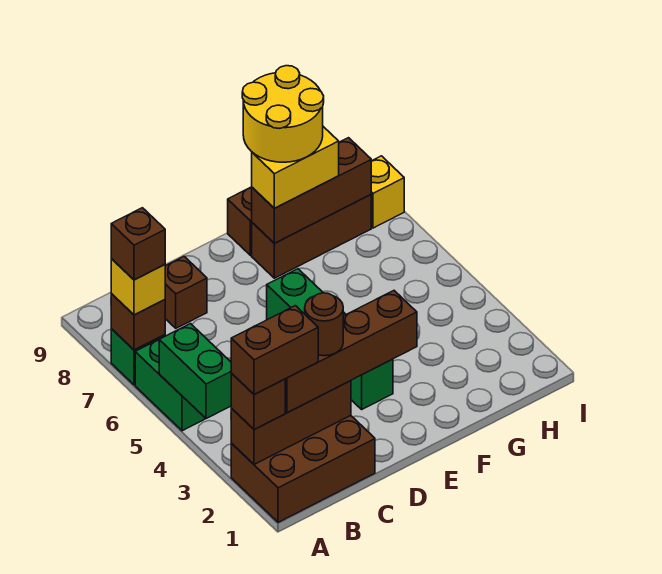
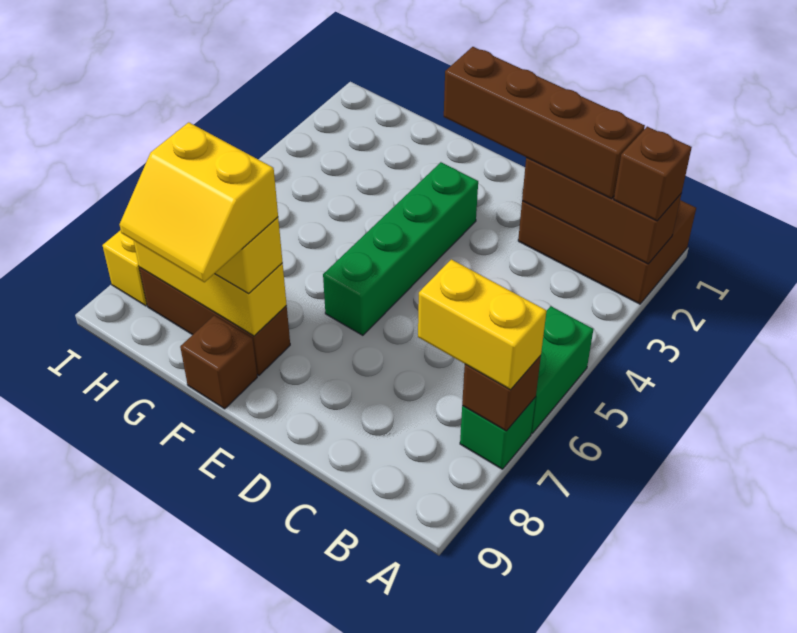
brown brick A2:B2 level 4 -> none
green brick A4:A5 level 2 -> none
yellow brick A7 level 3 -> yellow brick A7:B7 level 3
brown brick A7 level 4 -> none
brown round brick C2 level 4 -> none
brown brick C8 level 1 -> none
brown brick F8:H8 level 2 -> yellow brick F8:H8 level 2
yellow round brick F8:G9 level 4 -> yellow slope F8:G9 level 4 top 8

